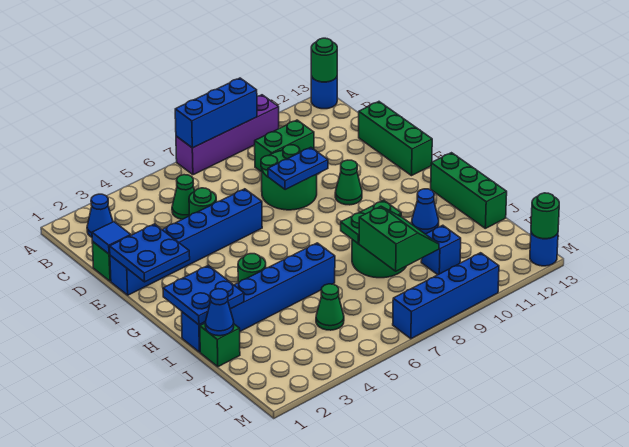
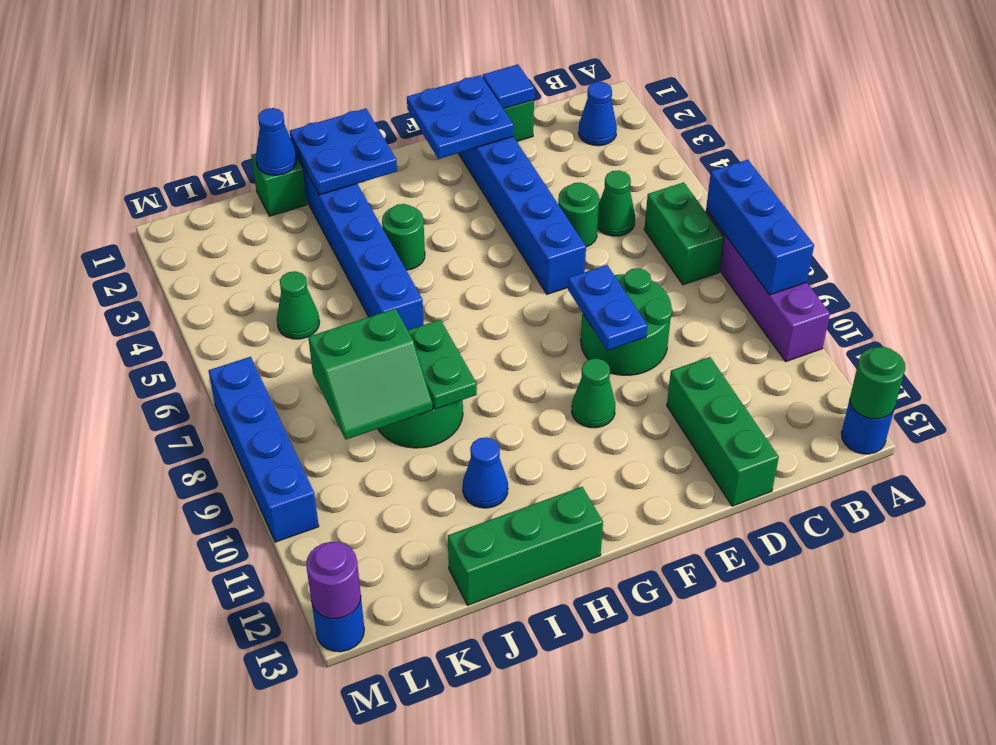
green brick C9:C10 level 1 -> green brick B6:B7 level 1
green brick D13:F13 level 1 -> green brick D11:D13 level 1
blue brick K10 level 1 -> none
green round brick M13 level 2 -> purple round brick M13 level 2

